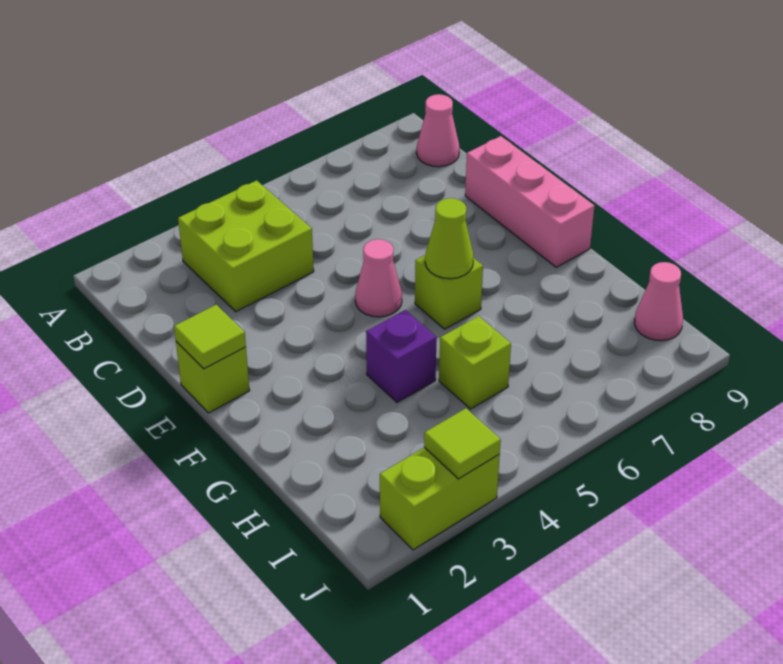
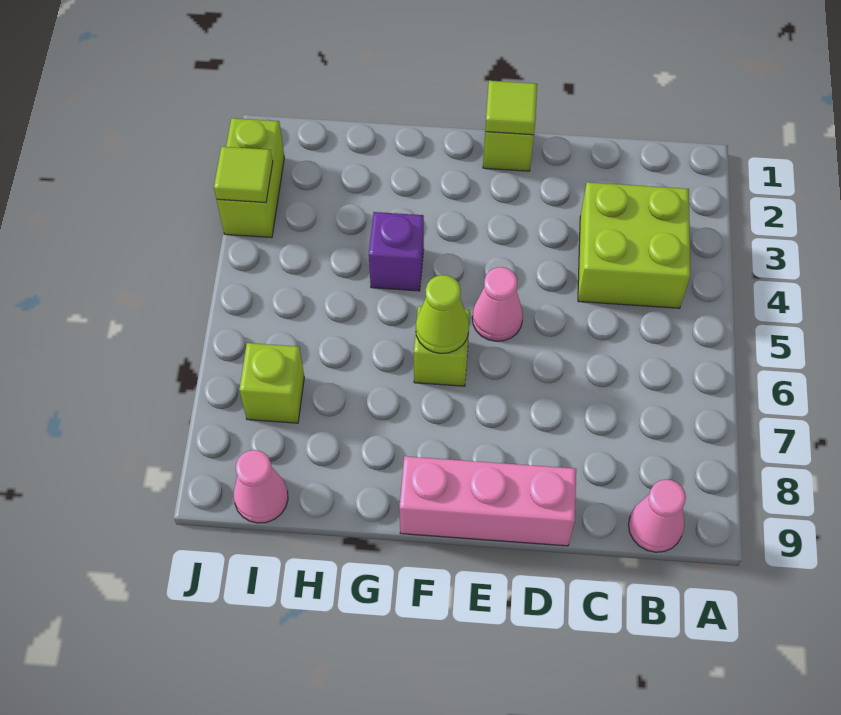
lime brick H5 level 1 -> lime brick I7 level 1

